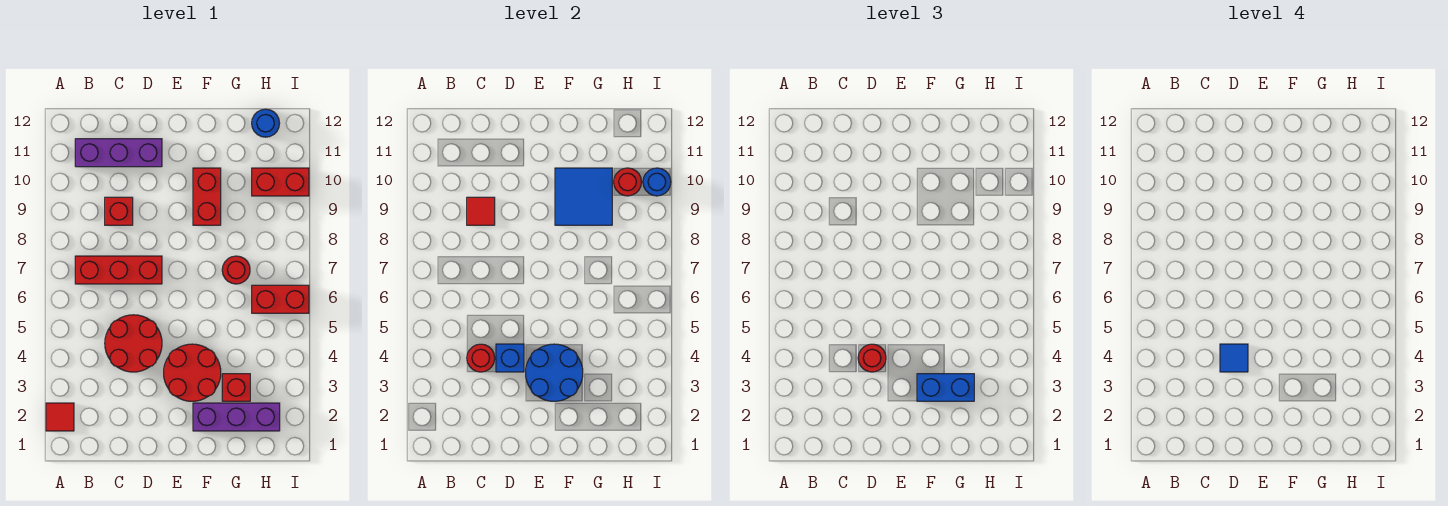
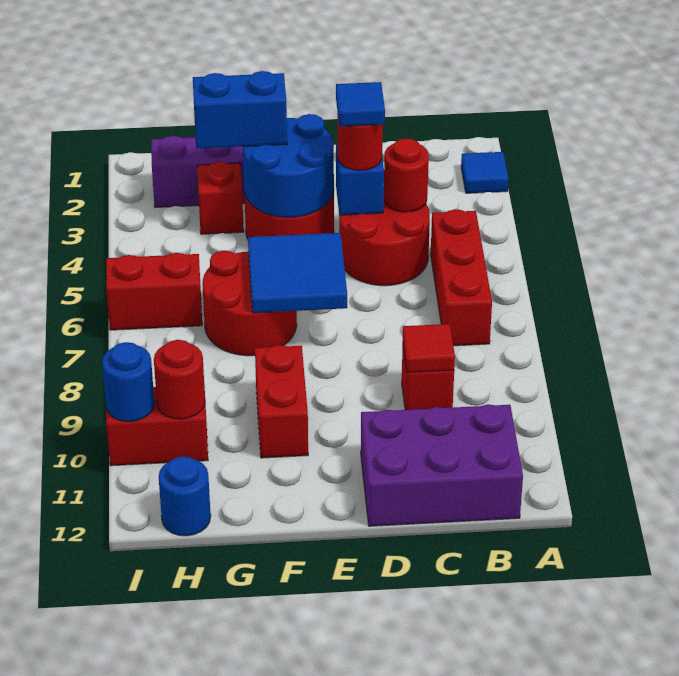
red tile A2 level 1 -> blue tile A2 level 1
red brick B7:D7 level 1 -> red brick B5:B7 level 1
purple brick B11:D11 level 1 -> purple brick B11:D12 level 1
blue tile F9:G10 level 2 -> blue tile E6:F7 level 2
red round brick G7 level 1 -> red round brick F6:G7 level 1

